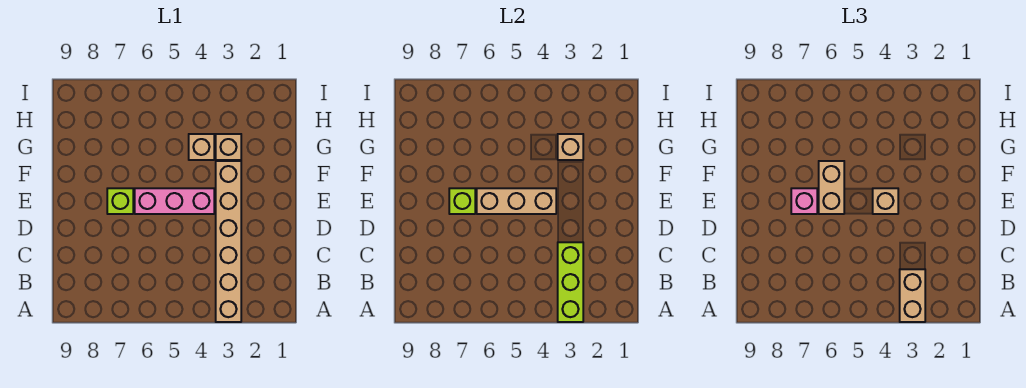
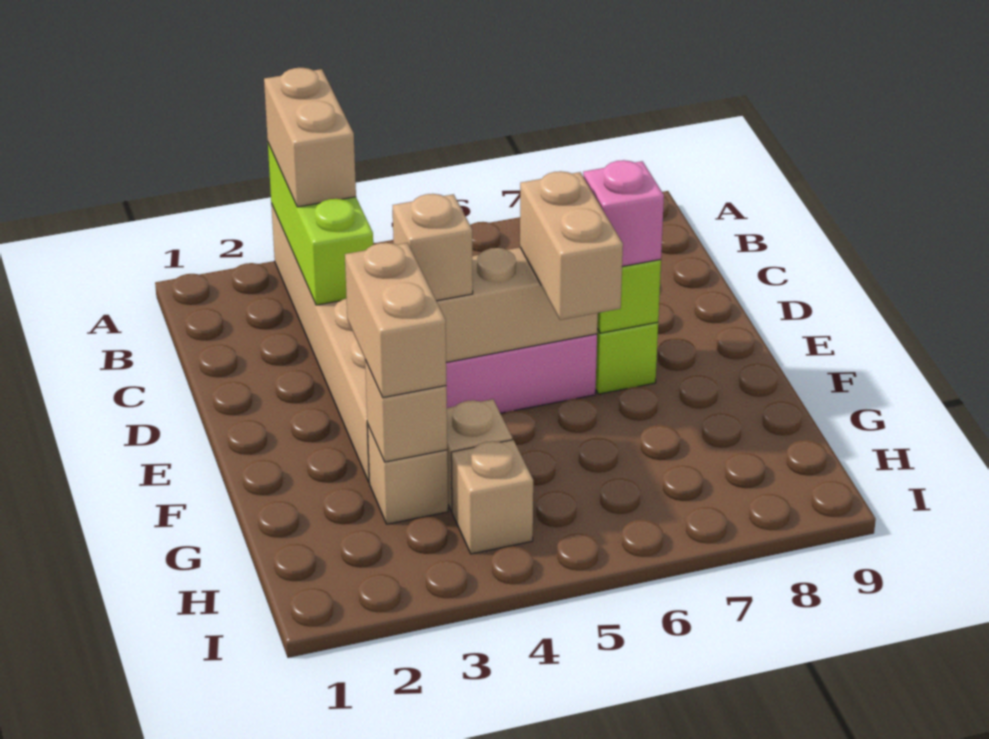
none -> tan brick F3:G3 level 3
none -> tan brick H4 level 1

